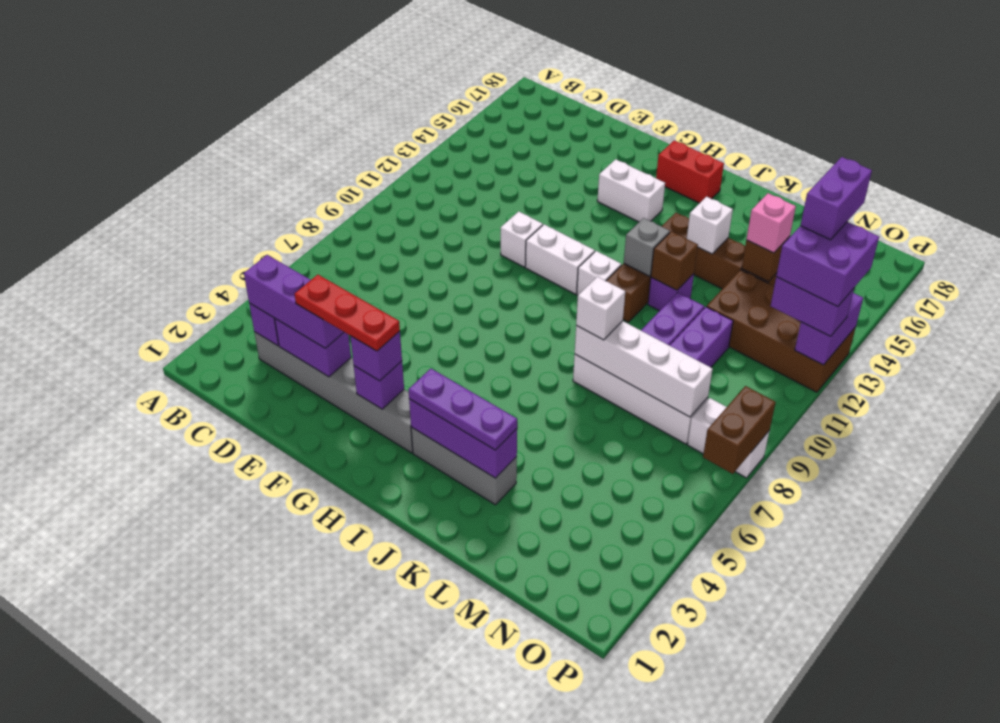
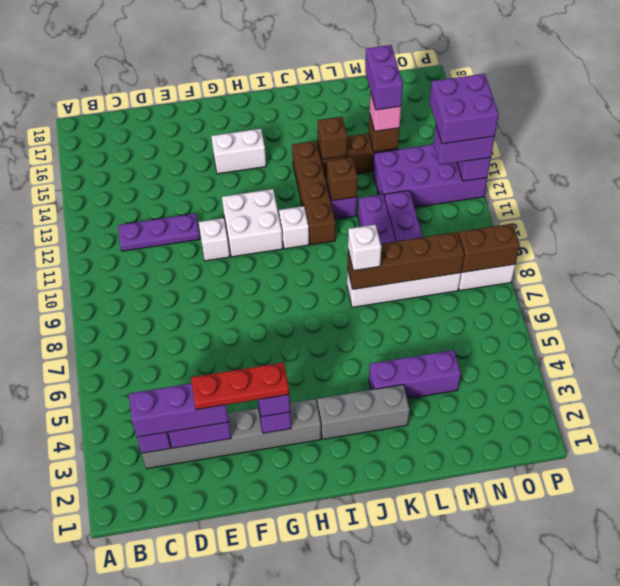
white brick G11:H11 level 1 -> white brick G11:H12 level 1
red brick H17:I17 level 1 -> none
purple brick I3:K3 level 2 -> purple brick K4:M4 level 1
purple plate I3:K3 level 3 -> purple plate C12:E12 level 1
grey brick J12 level 2 -> none
white brick K8:N8 level 2 -> brown brick K8:N8 level 2
white brick K14 level 2 -> brown brick K14 level 2
brown brick M12:P13 level 1 -> purple brick M12:P13 level 1
purple brick O13:O14 level 5 -> purple brick M14:M15 level 4
brown brick P7:P8 level 2 -> brown brick O8:P8 level 2

